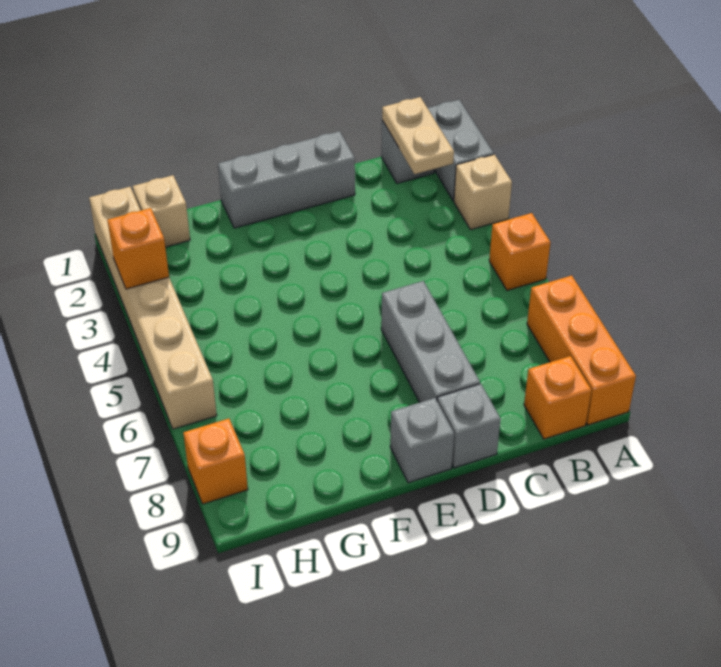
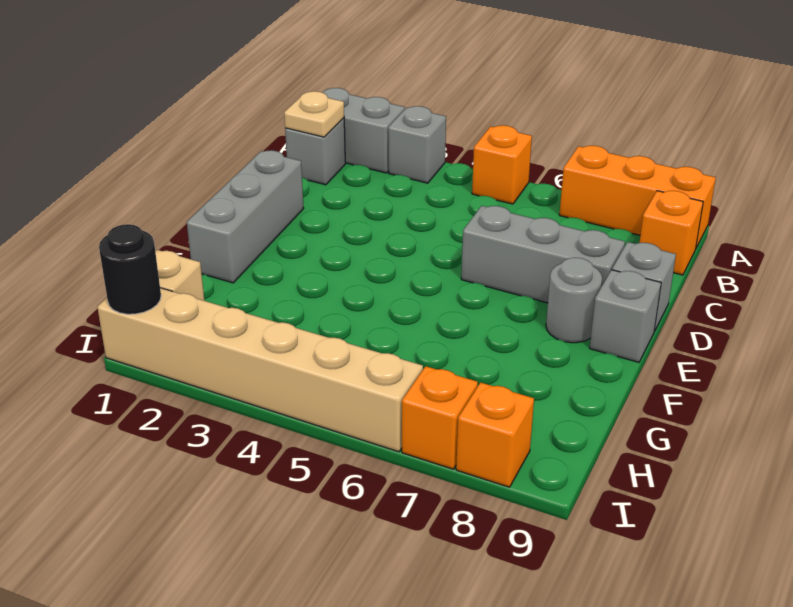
tan brick A3 level 1 -> grey brick A3 level 1
tan plate B1:B2 level 2 -> tan plate B1 level 2
none -> grey round brick E8 level 1
none -> black round brick I1 level 2
orange brick I3 level 2 -> orange brick I7 level 1

